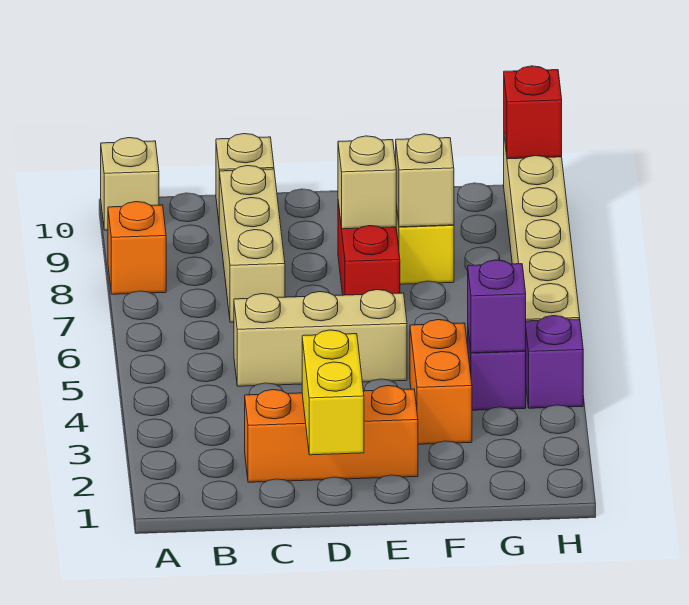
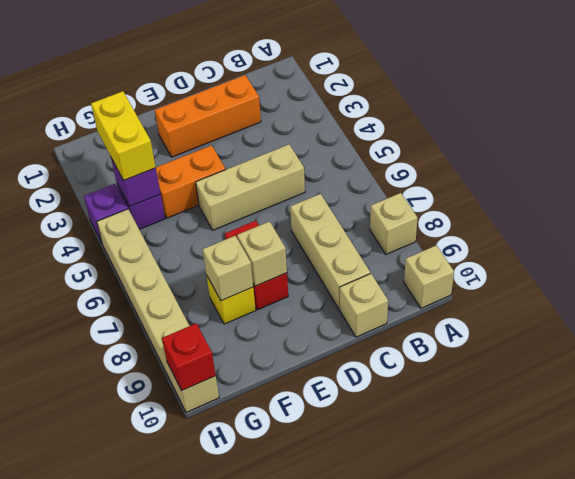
orange brick A8 level 1 -> tan brick A8 level 1
yellow brick D1:D2 level 2 -> yellow brick G3:G4 level 3
orange brick F3:F4 level 1 -> orange brick E4:F4 level 1

